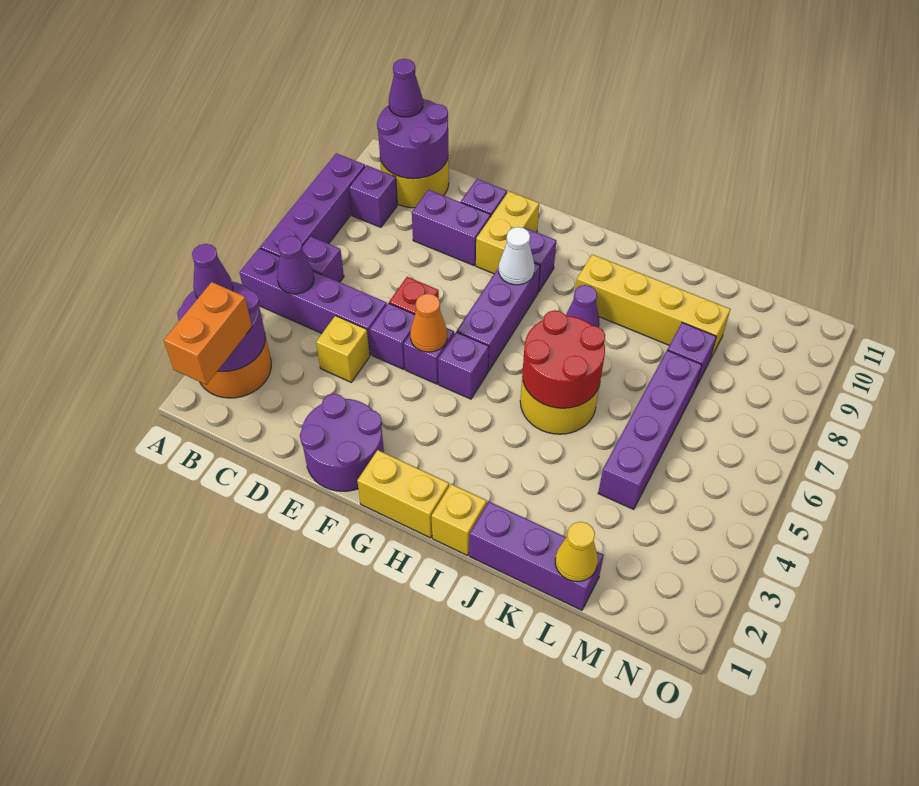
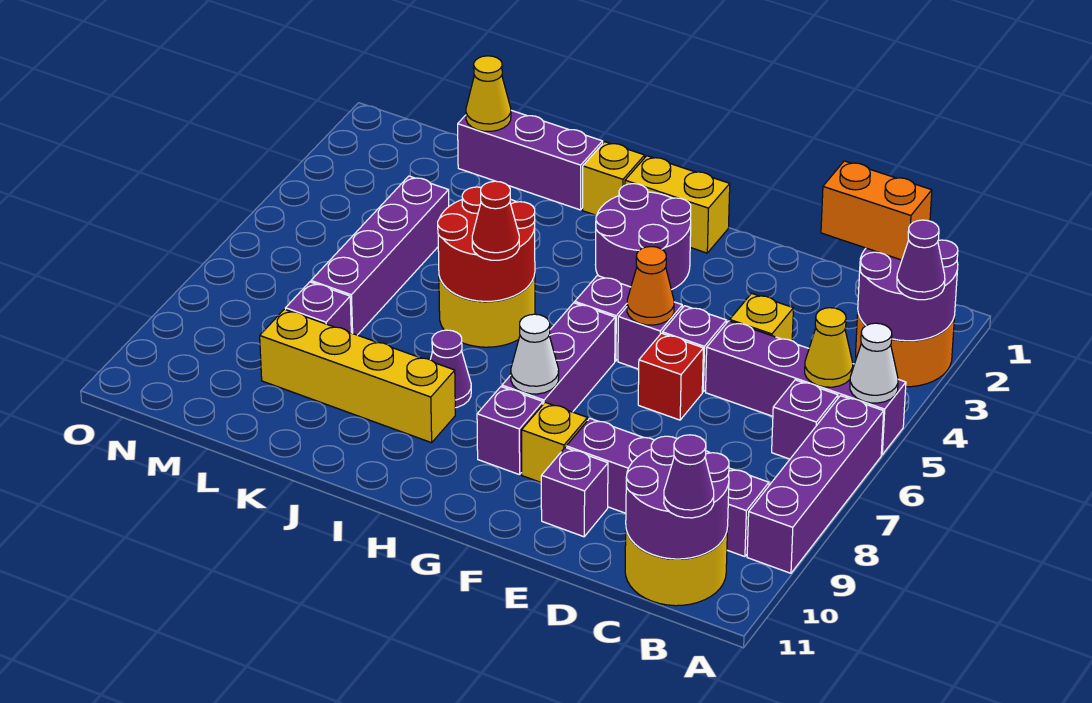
none -> white cone A5 level 2
orange brick B1:B2 level 3 -> orange brick B2:C2 level 3
purple cone B5 level 2 -> yellow cone B5 level 2
purple round brick E1:F2 level 1 -> purple round brick G2:H3 level 1
yellow brick F9:F10 level 1 -> yellow brick F9 level 1
none -> red cone I6 level 3

